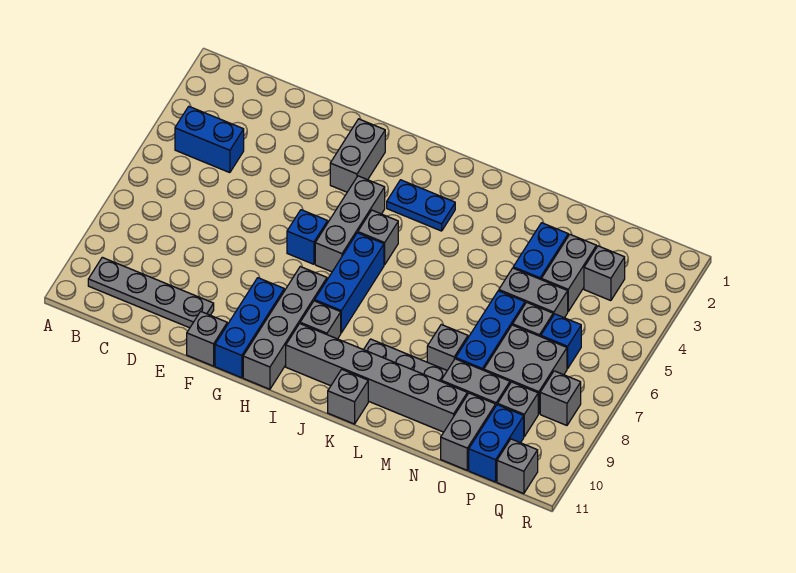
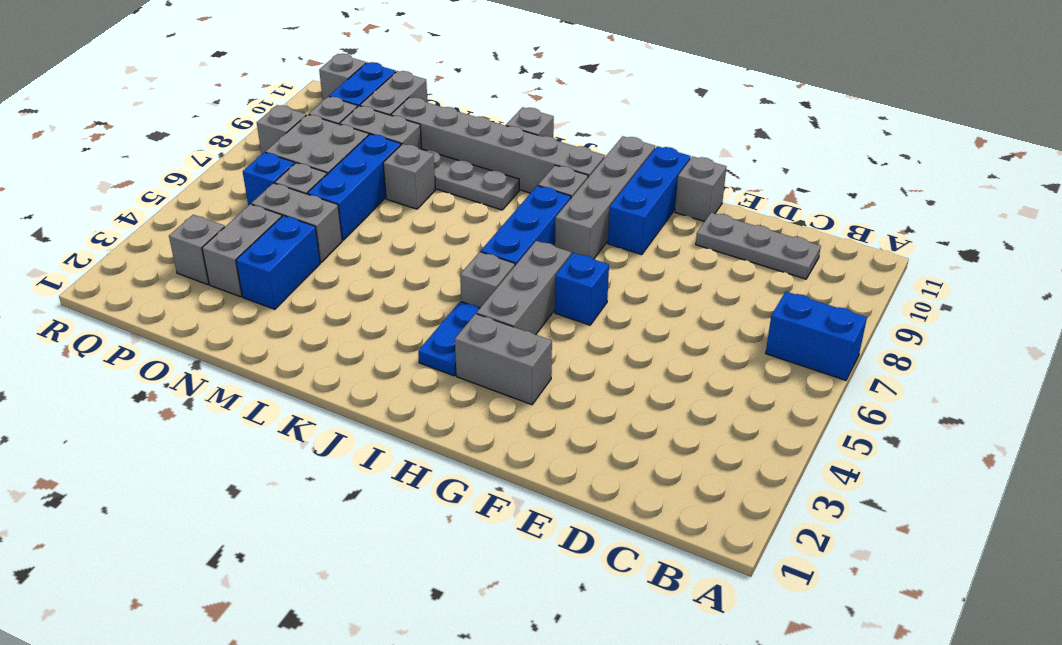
blue brick B4:C4 level 1 -> blue brick A7:B7 level 1
grey plate B10:E10 level 1 -> grey plate C10:E10 level 1
grey brick G2:G3 level 1 -> grey brick G3:H3 level 1
blue plate I3:J3 level 1 -> blue plate I3:I4 level 1

